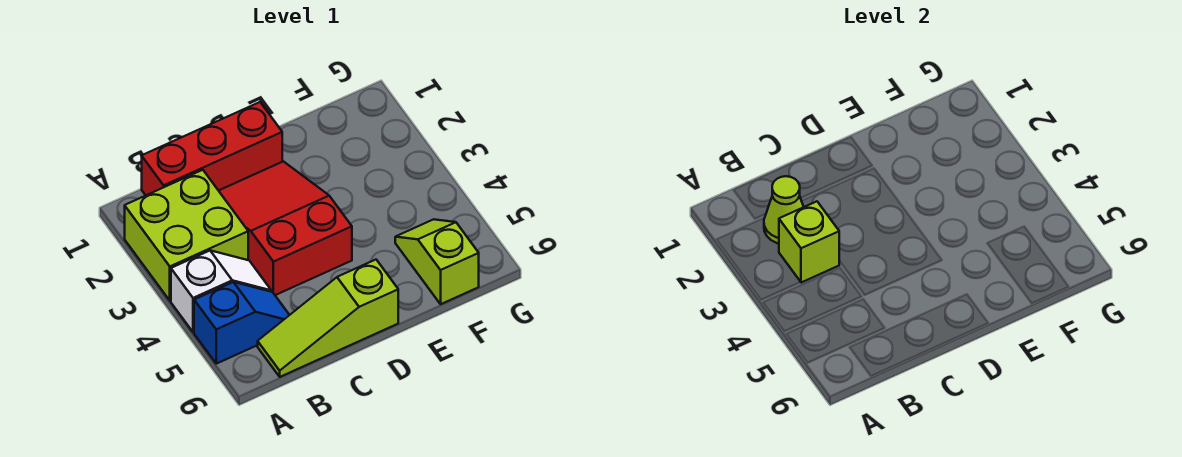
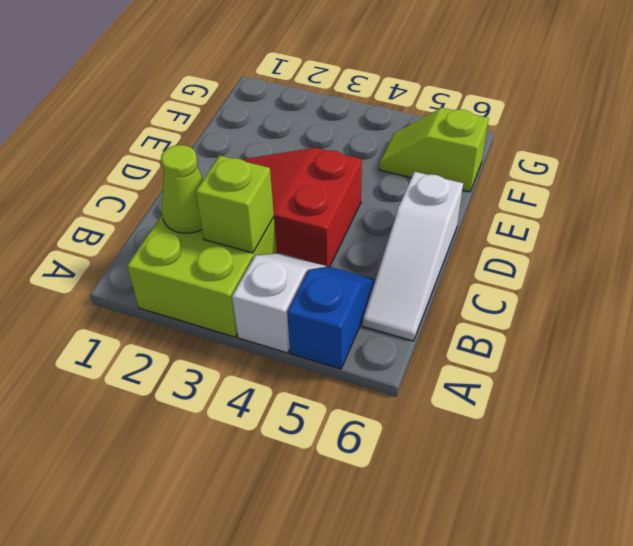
red brick B1:D1 level 1 -> none
lime slope B6:D6 level 1 top D -> white slope B6:D6 level 1 top D

